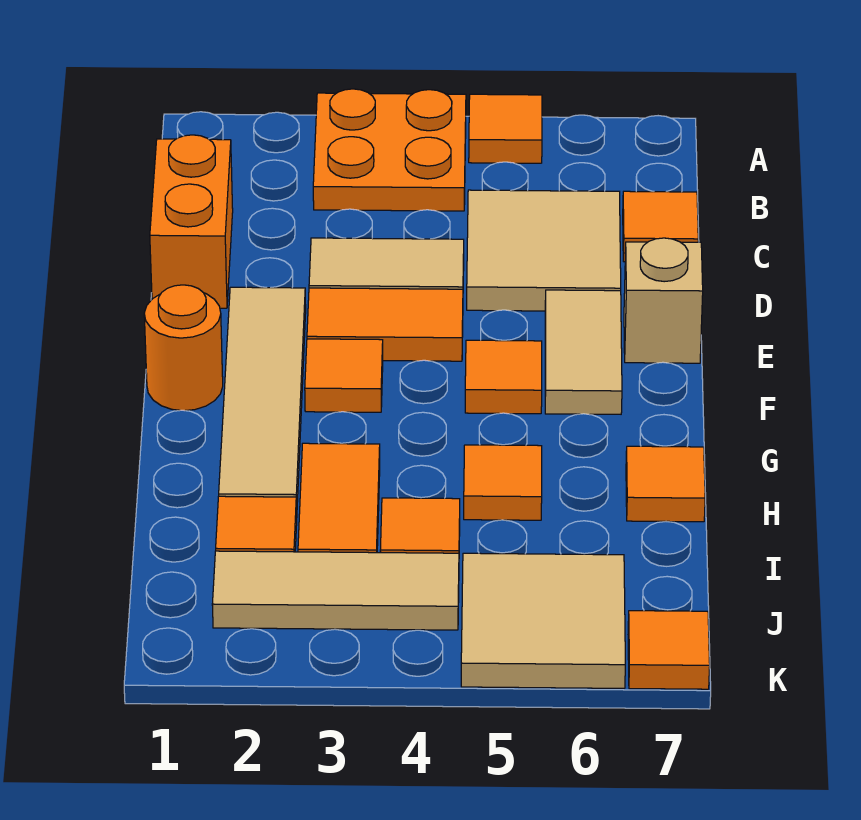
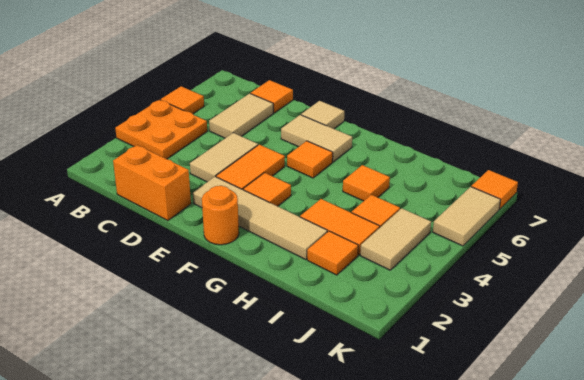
tan tile C5:D6 level 1 -> tan tile C5:C6 level 1
tan brick E7 level 1 -> tan tile E7 level 1
orange tile H7 level 1 -> none
tan tile J2:J4 level 1 -> tan tile J3:J4 level 1
tan tile J5:K6 level 1 -> tan tile K5:K6 level 1

